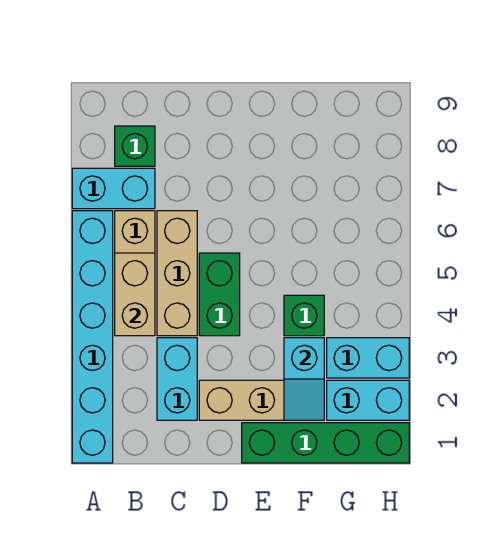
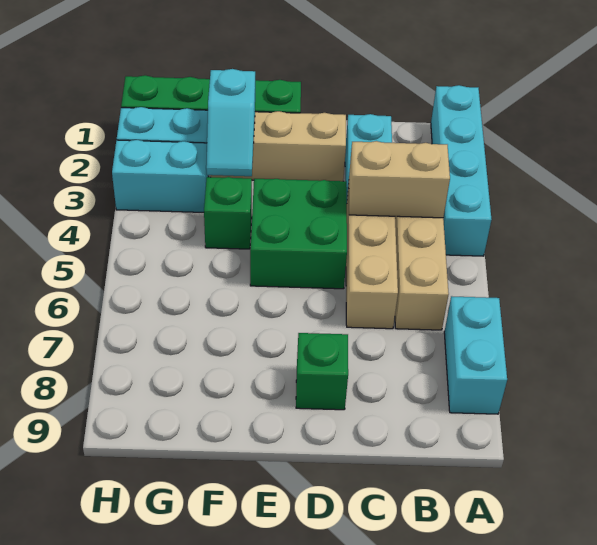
cyan brick A1:A6 level 1 -> cyan brick A1:A4 level 1
cyan brick A7:B7 level 1 -> cyan brick A7:A8 level 1
tan brick B4:B5 level 2 -> tan brick B4:C4 level 2
green brick B8 level 1 -> green brick D8 level 1
green brick D4:D5 level 1 -> green brick D4:E5 level 1
cyan slope F2:F3 level 2 top 3 -> cyan slope F2:F3 level 2 top 2

